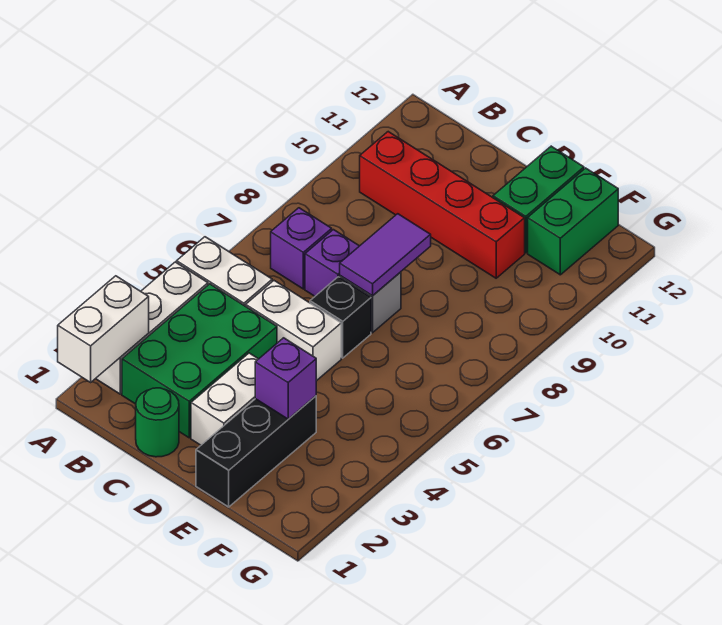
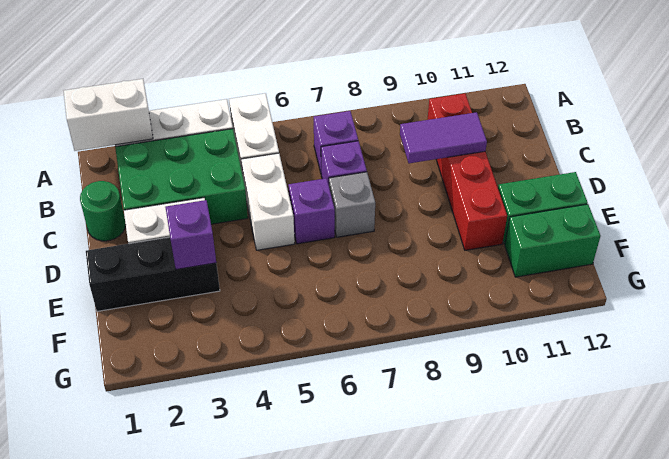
black brick D6 level 1 -> purple brick D6 level 1
purple tile D7:D8 level 2 -> purple tile C9:C10 level 2

